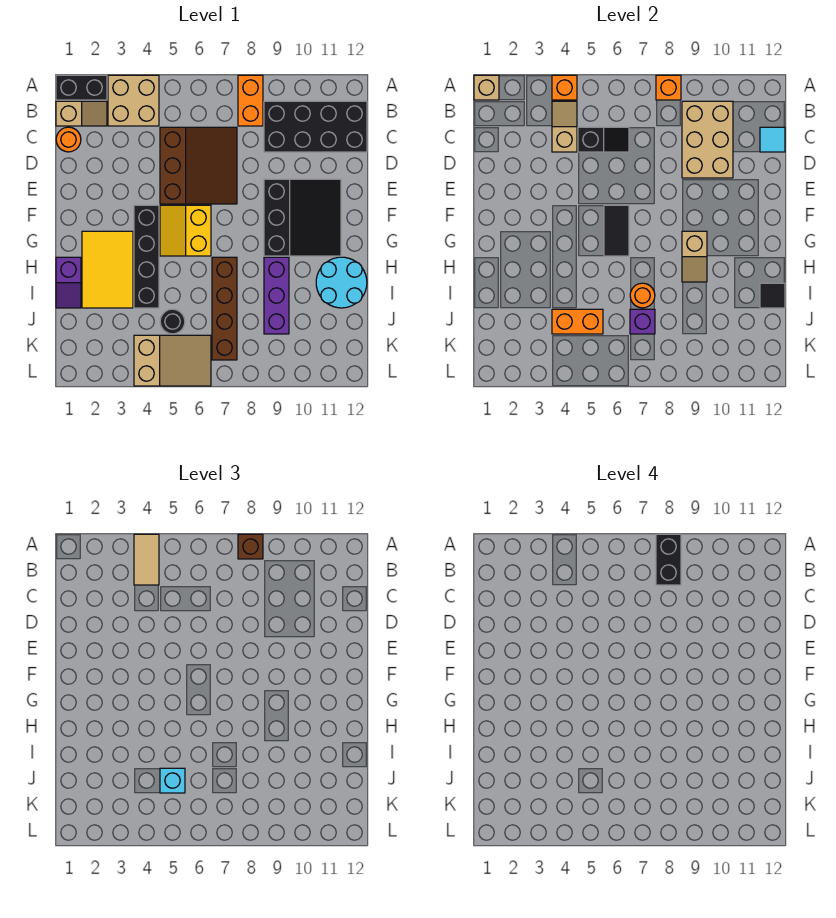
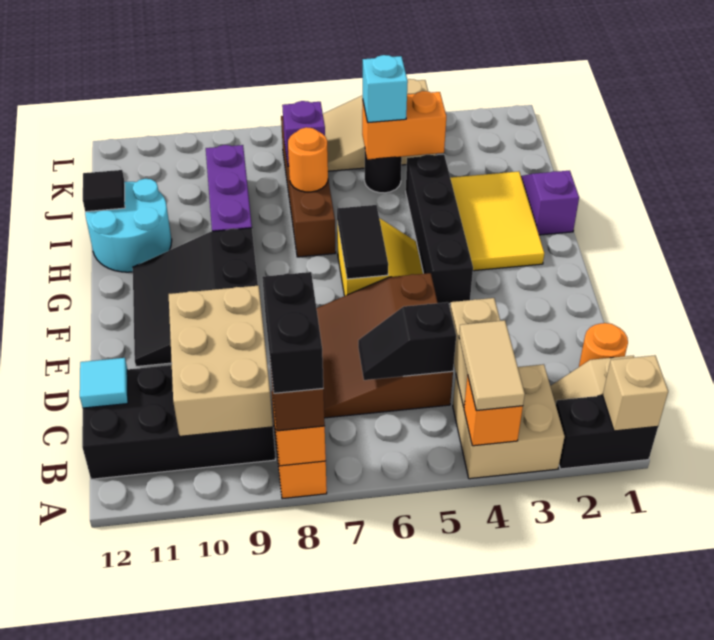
tan slope G9:H9 level 2 top G -> none

